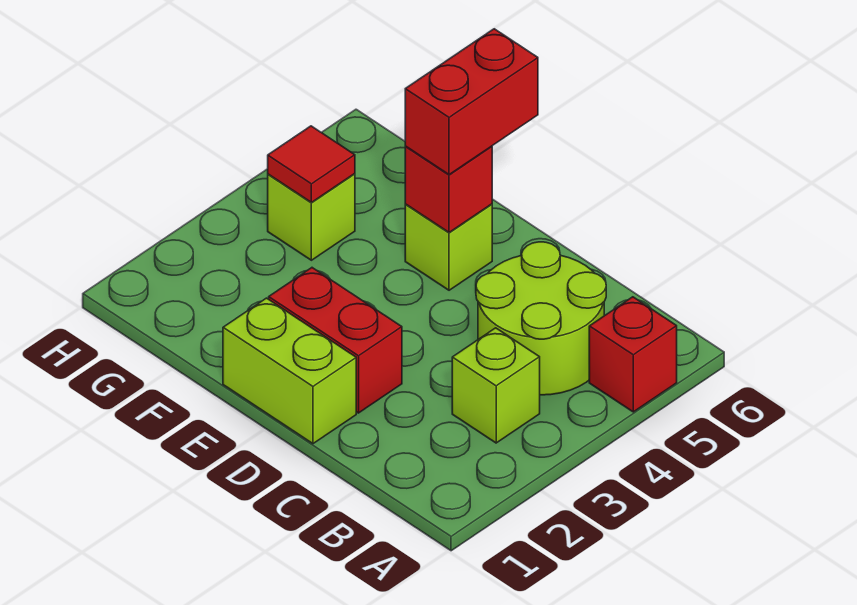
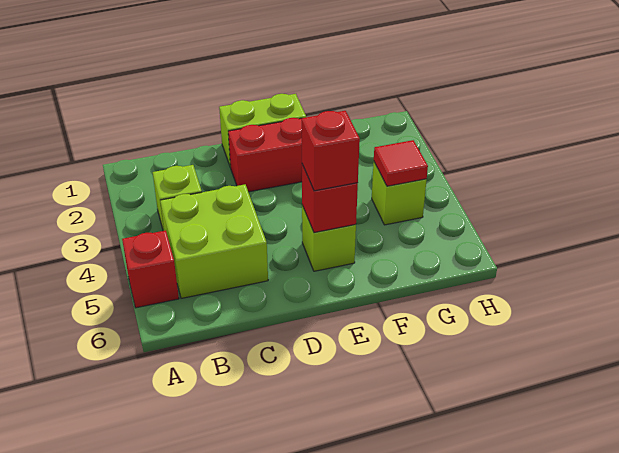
lime round brick B4:C5 level 1 -> lime brick B4:C5 level 1
red brick E5:E6 level 3 -> red brick E5 level 3

